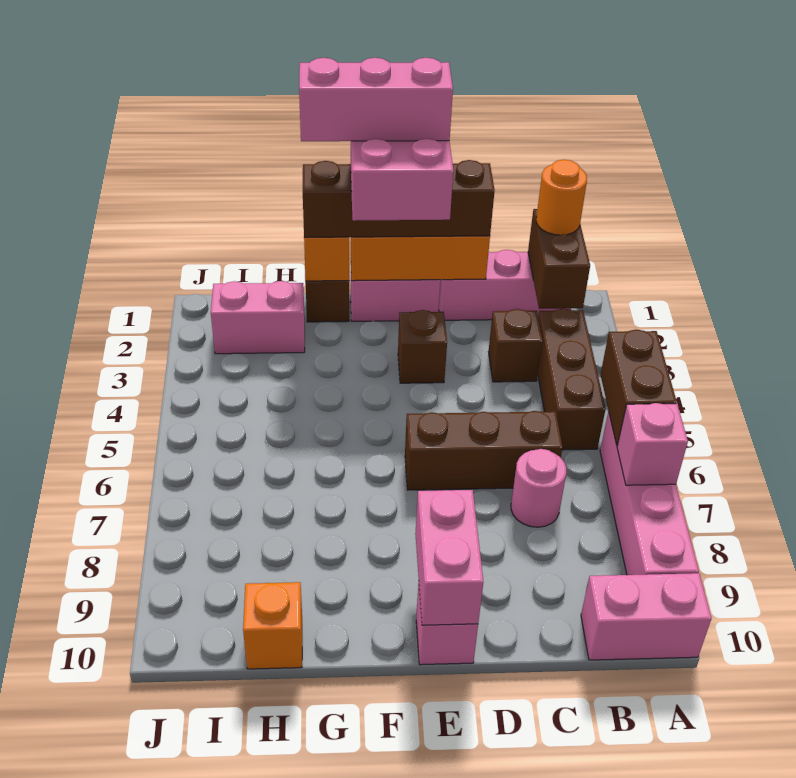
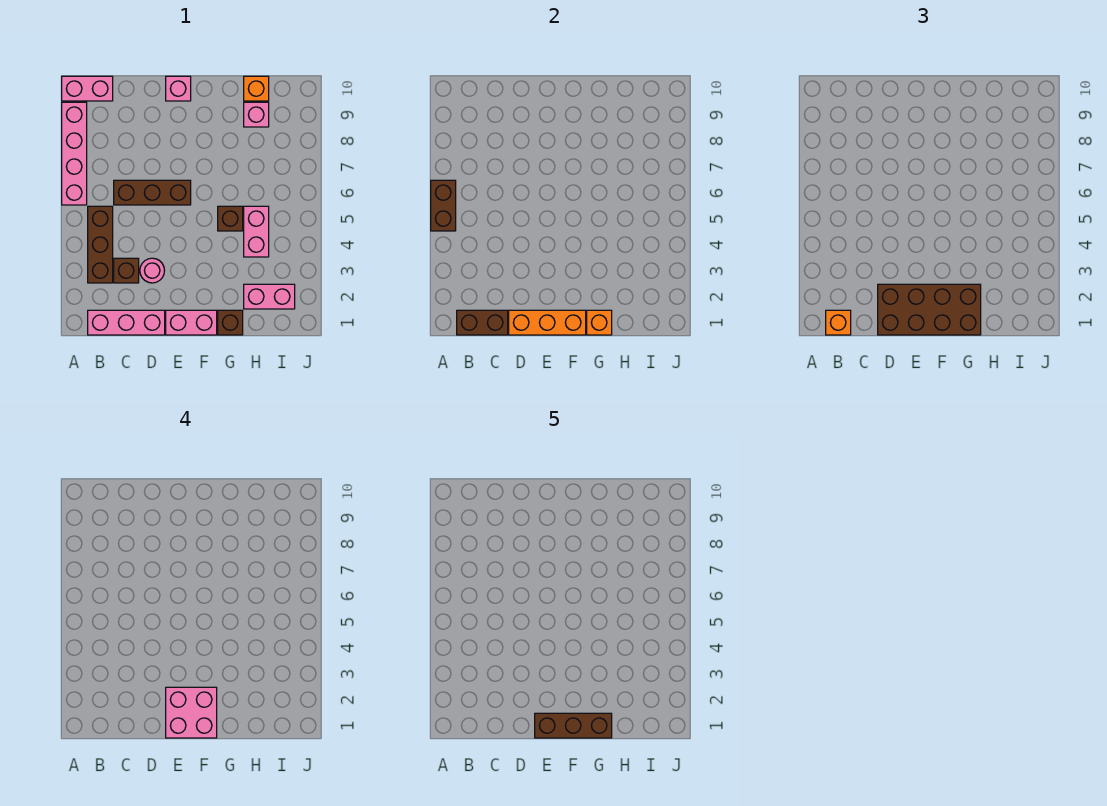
pink brick A7 level 2 -> pink brick H9 level 1
brown brick B1:B2 level 2 -> brown brick B1:C1 level 2
orange round brick B1 level 3 -> orange brick B1 level 3
pink round brick C7 level 1 -> pink round brick D3 level 1
brown brick D1:G1 level 3 -> brown brick D1:G2 level 3
pink brick E1:G1 level 5 -> brown brick E1:G1 level 5
brown brick E3 level 1 -> brown brick G5 level 1
pink brick E9:E10 level 2 -> pink brick H4:H5 level 1

